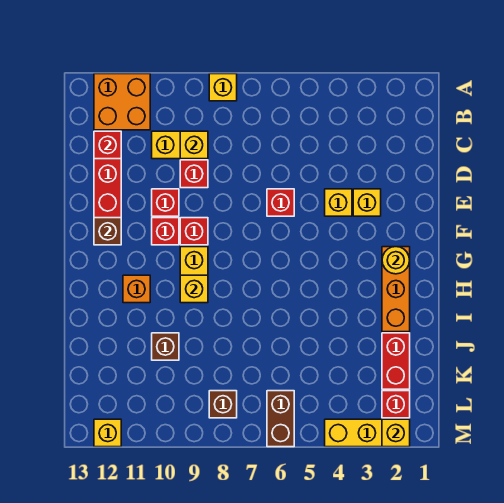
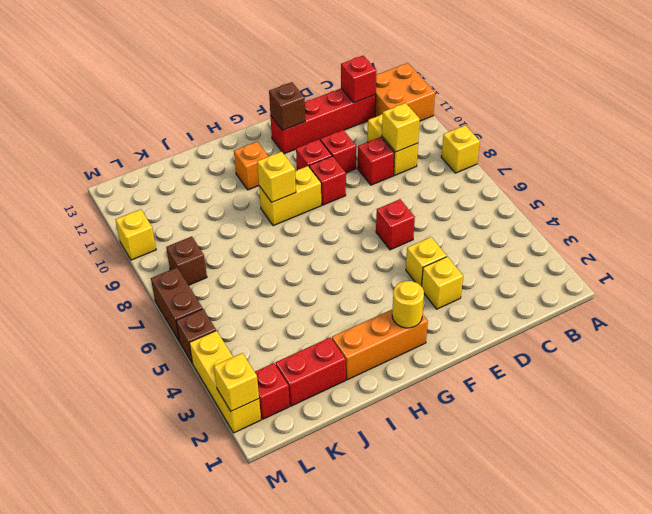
brown brick J10 level 1 -> brown brick M5 level 1
brown brick L6:M6 level 1 -> brown brick M6:M7 level 1
yellow brick M12 level 1 -> yellow brick M10 level 1

